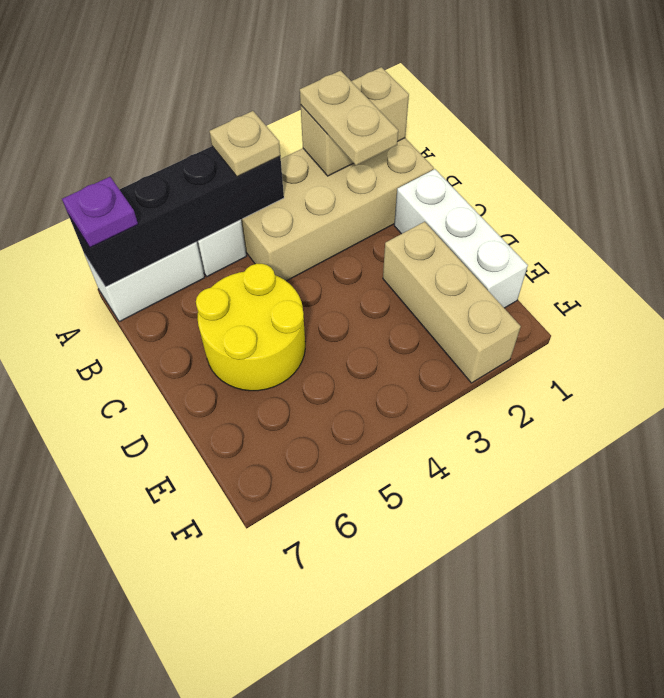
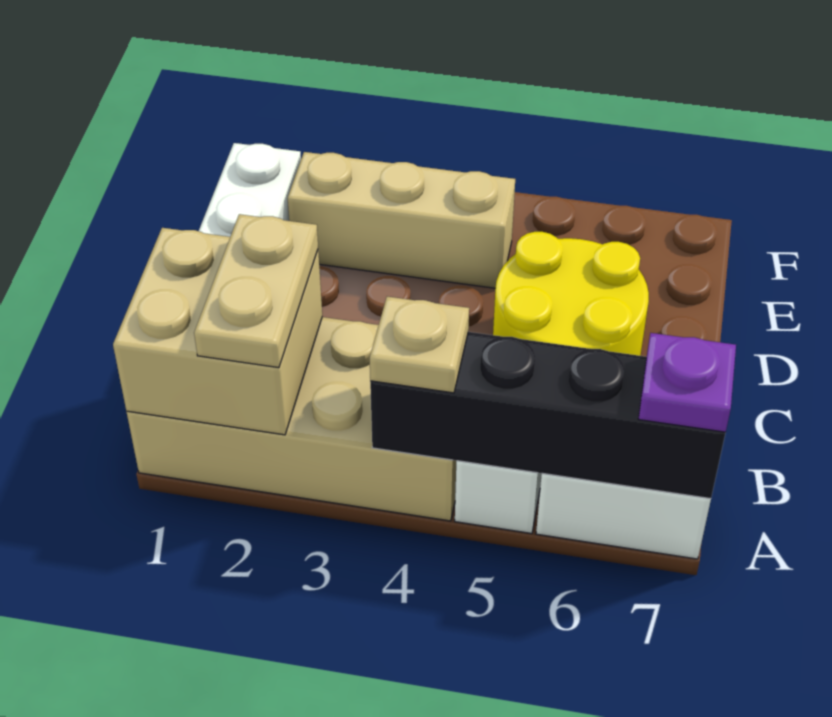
tan brick A1:A2 level 2 -> tan brick A1:B2 level 2
tan brick D2:F2 level 1 -> tan brick E2:E4 level 1

